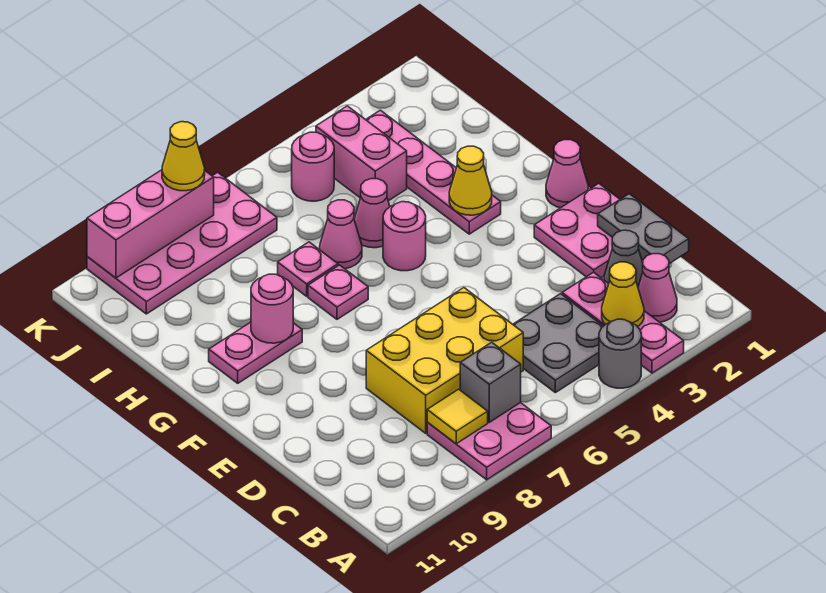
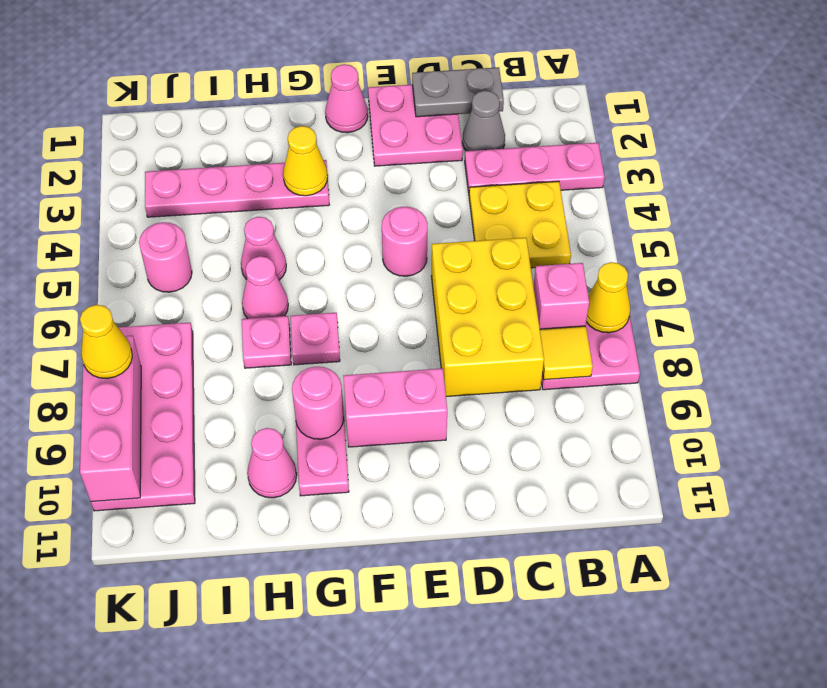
grey round brick A4 level 1 -> none
pink cone B2 level 1 -> pink cone H10 level 1
yellow cone B3 level 2 -> yellow cone A7 level 2
grey plate B4:C5 level 1 -> yellow plate B4:C5 level 1
grey brick B7 level 2 -> pink brick B7 level 2
pink round brick G5 level 1 -> pink round brick E5 level 1
pink brick I4:J4 level 1 -> pink brick E9:F9 level 1

